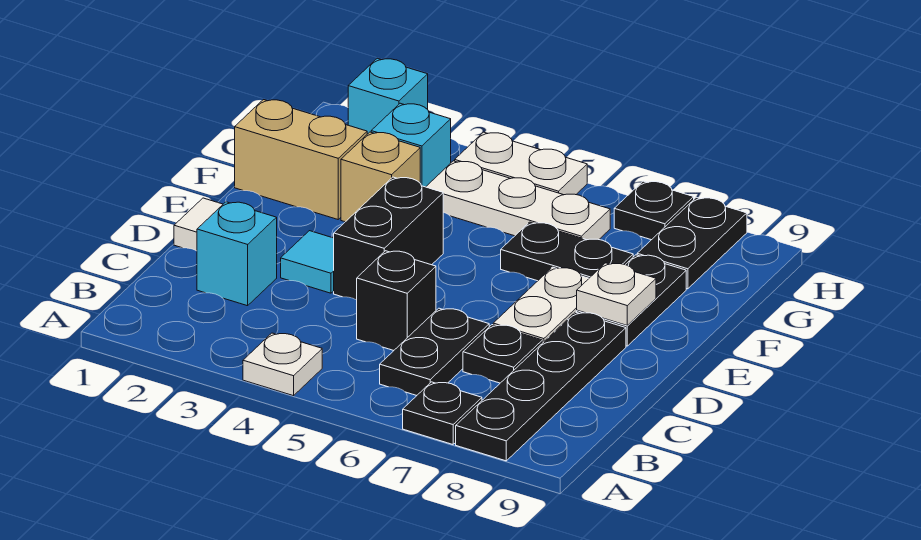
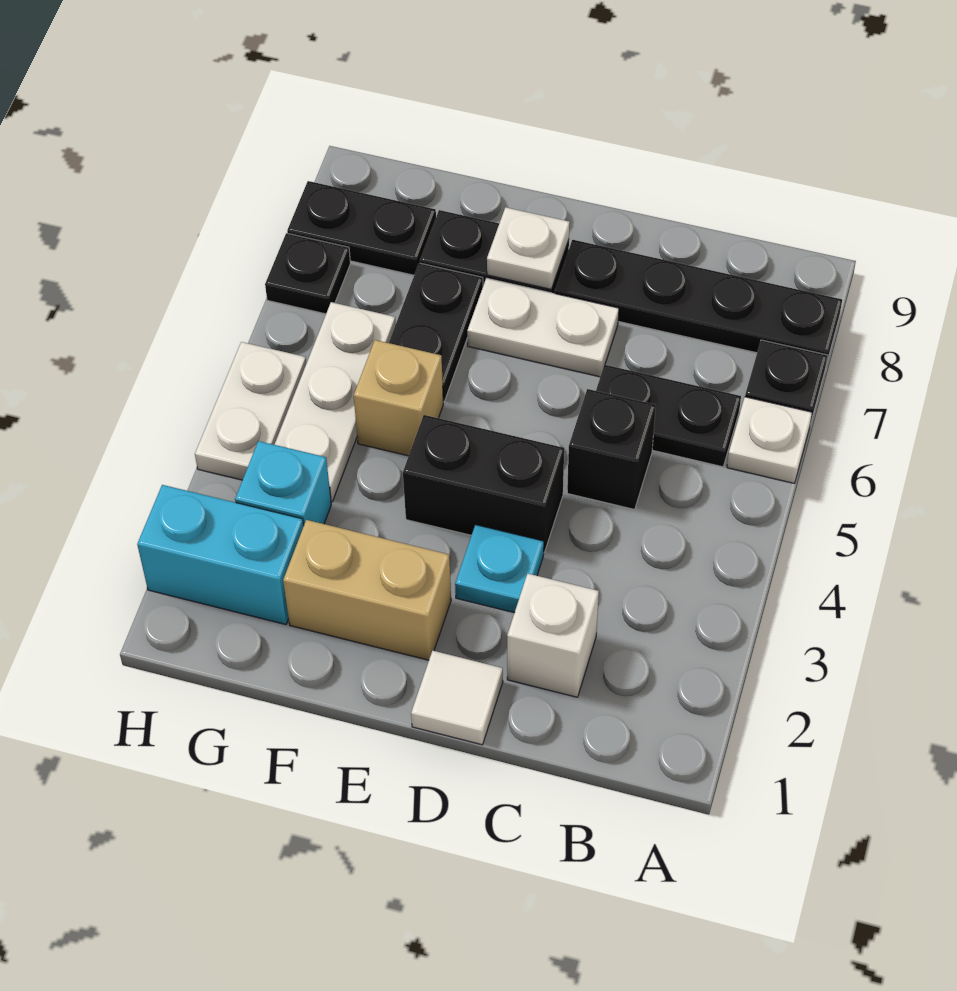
white plate A4 level 1 -> white plate A6 level 1
cyan brick C2 level 1 -> white brick C2 level 1
black plate C7 level 1 -> none
cyan tile D3 level 1 -> cyan plate D3 level 1
tan brick F1:F2 level 1 -> tan brick E2:F2 level 1
tan brick F3 level 1 -> tan brick F5 level 1
cyan brick H2 level 1 -> cyan brick G2:H2 level 1

